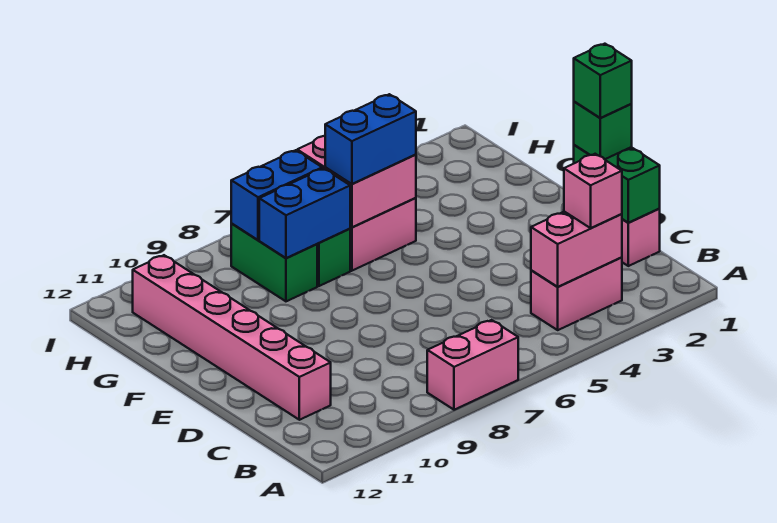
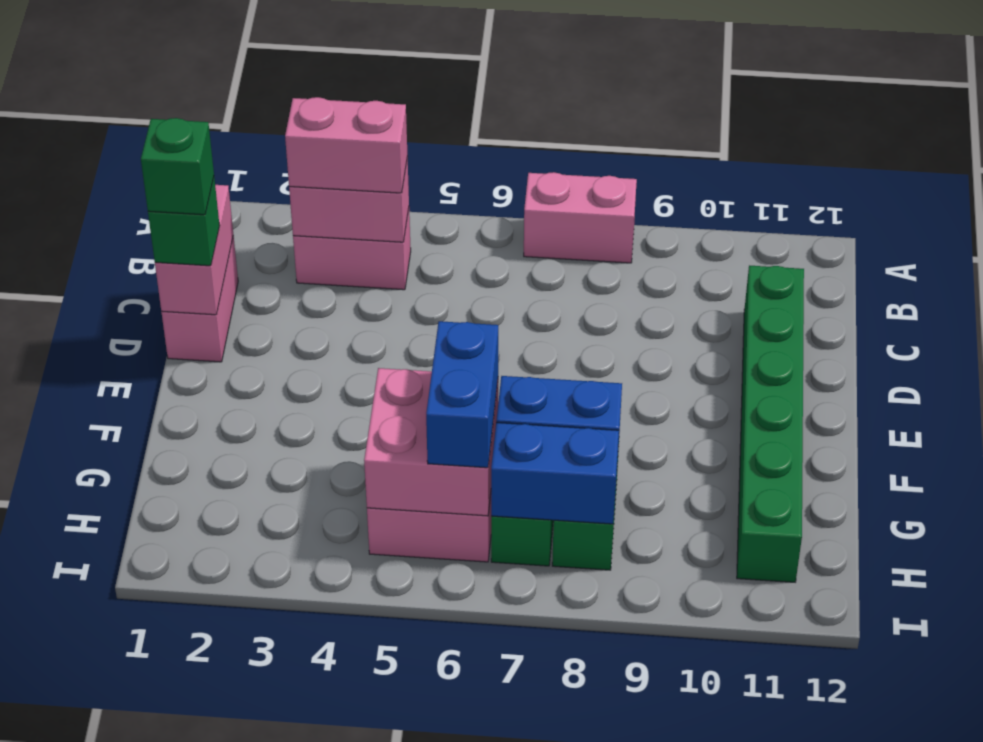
pink brick B3 level 3 -> pink brick B3:B4 level 3
green brick C1:D1 level 2 -> pink brick C1:D1 level 2
pink brick C11:H11 level 1 -> green brick C11:H11 level 1
blue brick G5:G6 level 3 -> blue brick G6:H6 level 3

